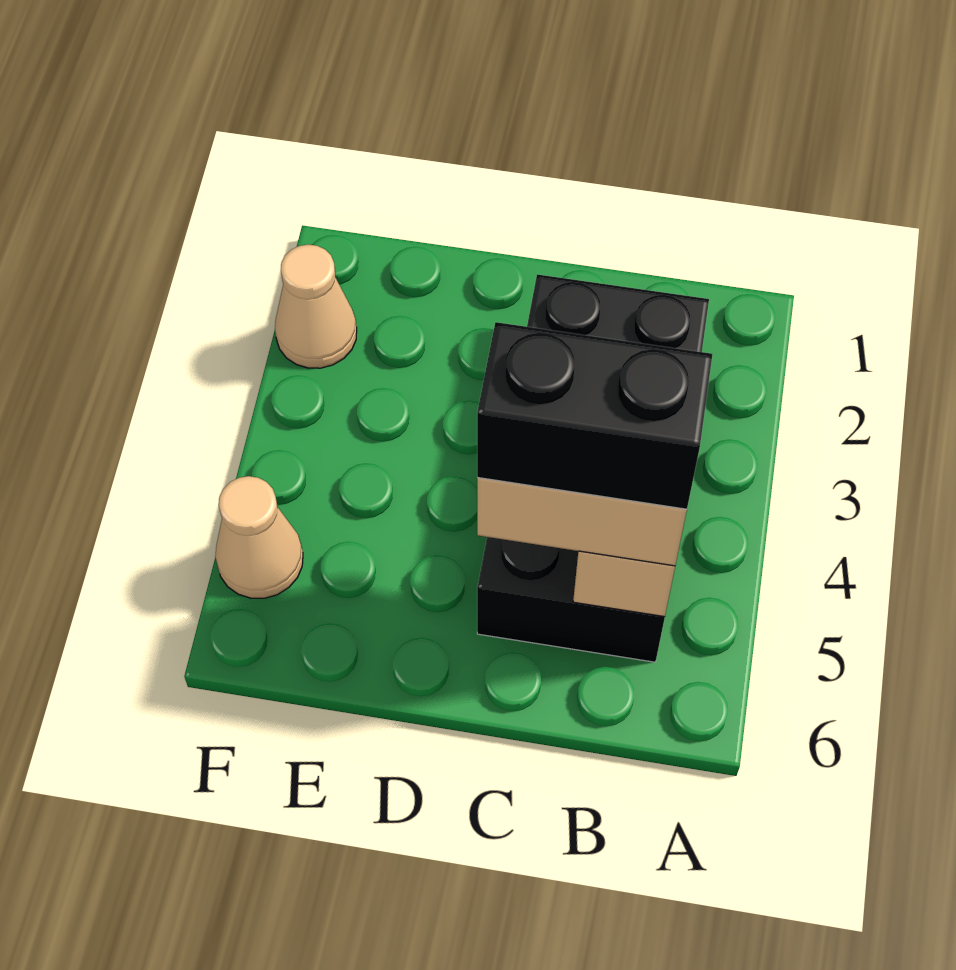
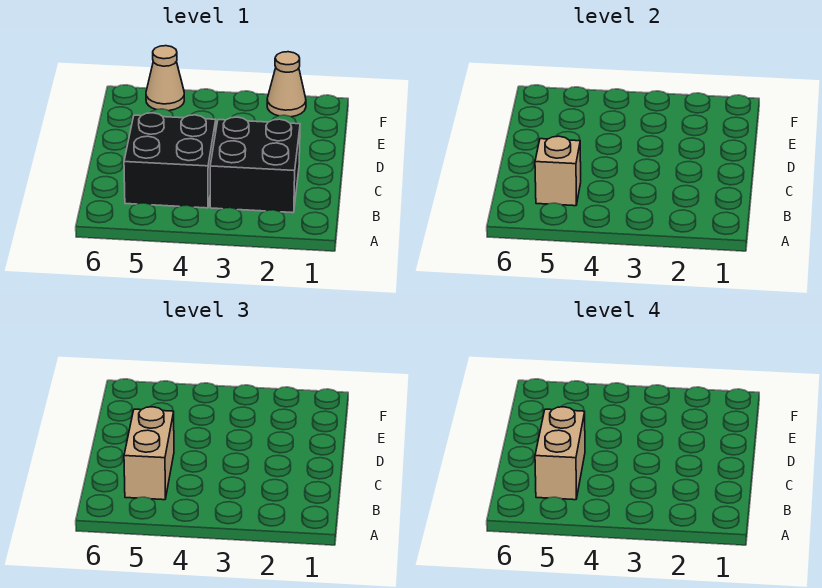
black brick B5:C5 level 4 -> tan brick B5:C5 level 4

